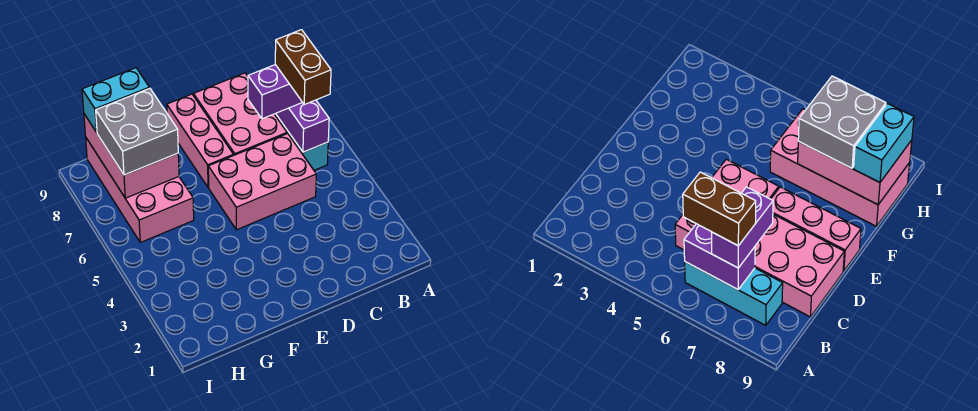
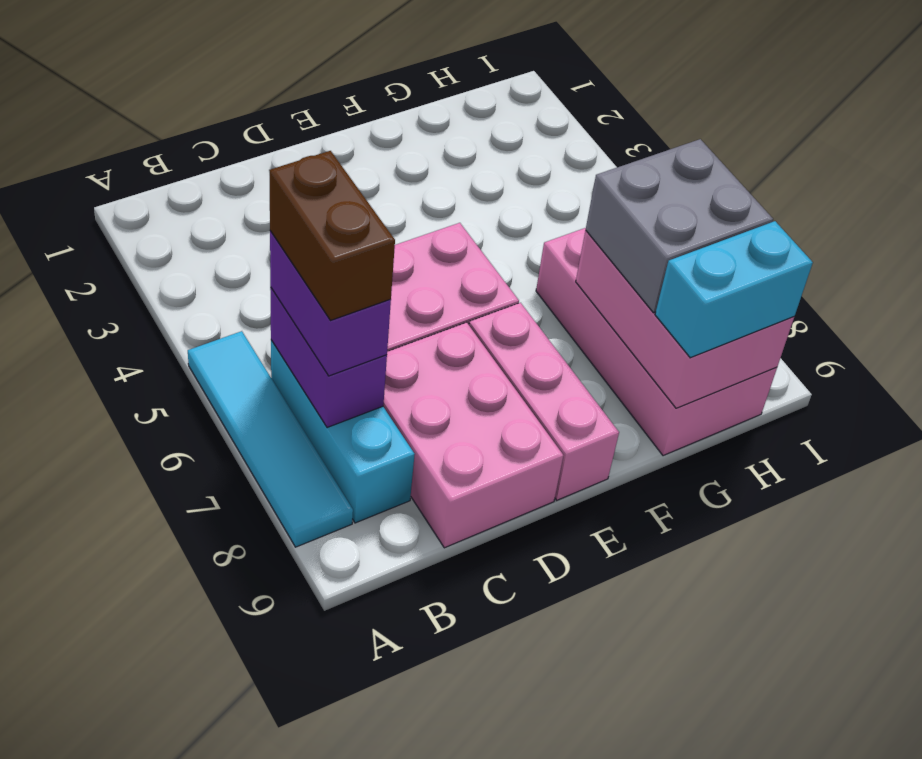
none -> cyan tile A5:A8 level 1
purple brick B7:C7 level 3 -> purple brick B6:B7 level 3

